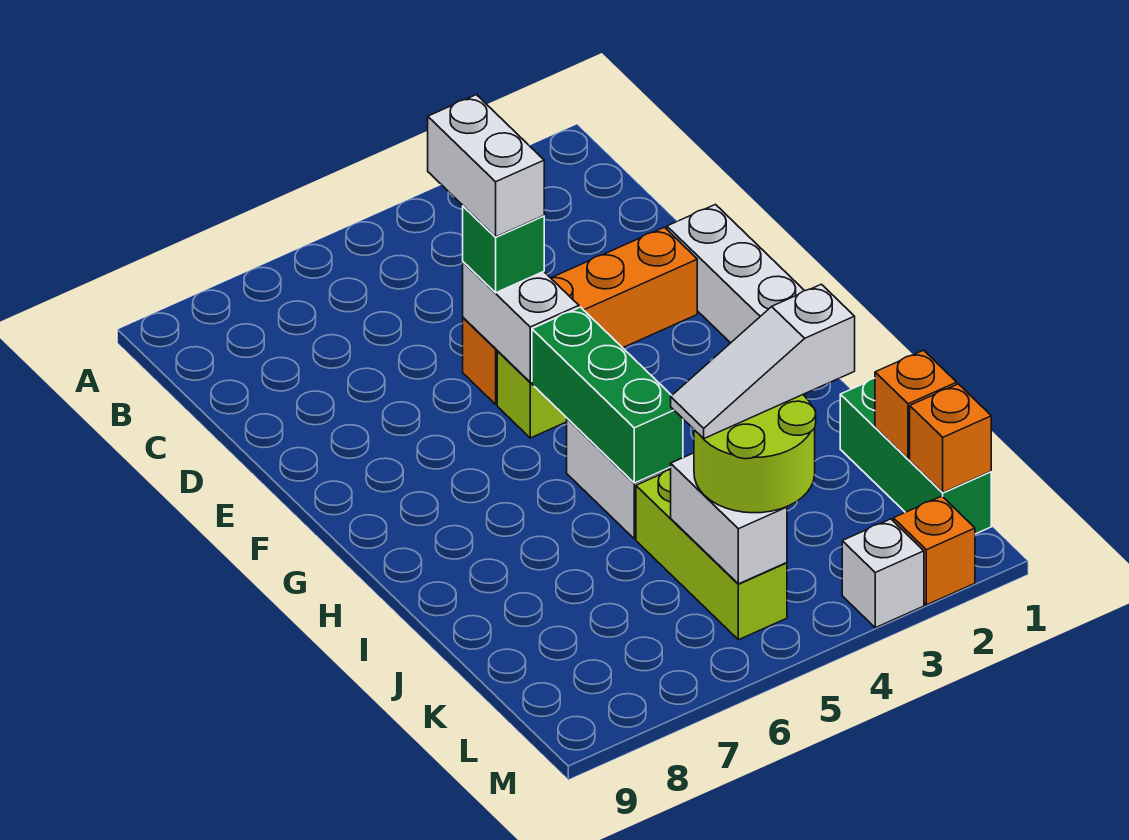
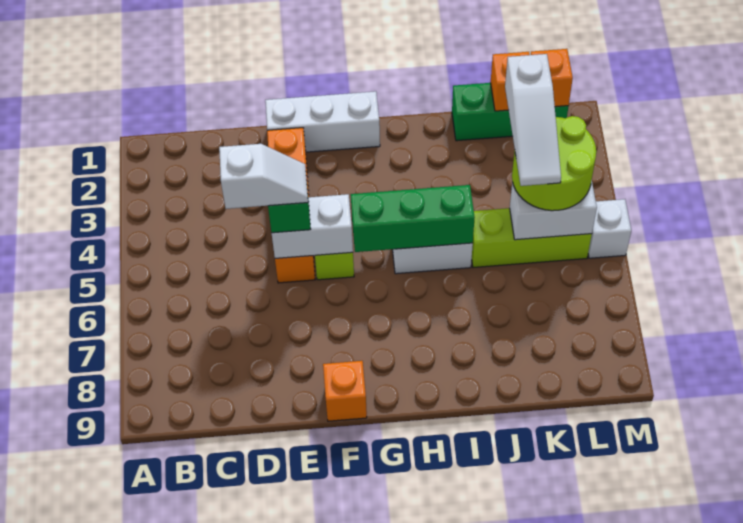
white brick D5:E5 level 4 -> white slope D5:E5 level 4 top D
orange brick M2 level 1 -> orange brick F9 level 1
white brick M3 level 1 -> white brick M5 level 1

